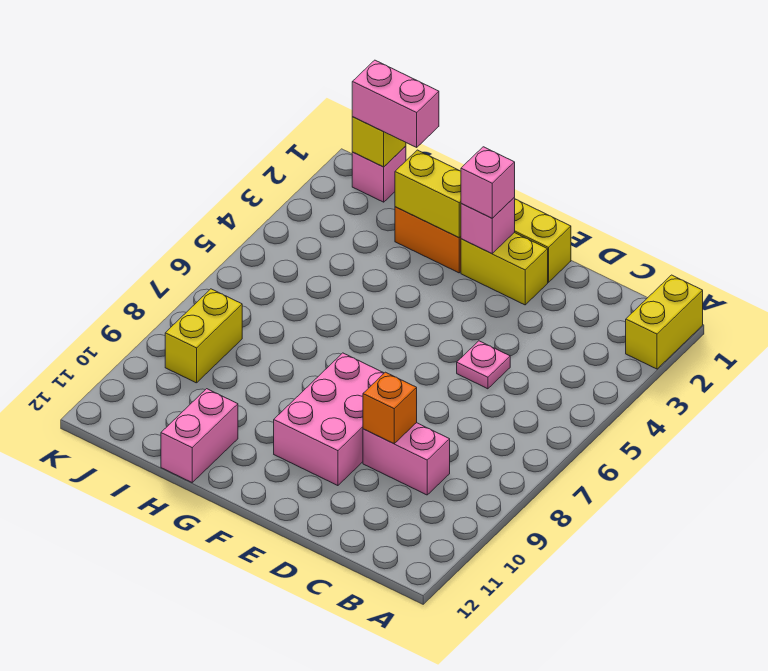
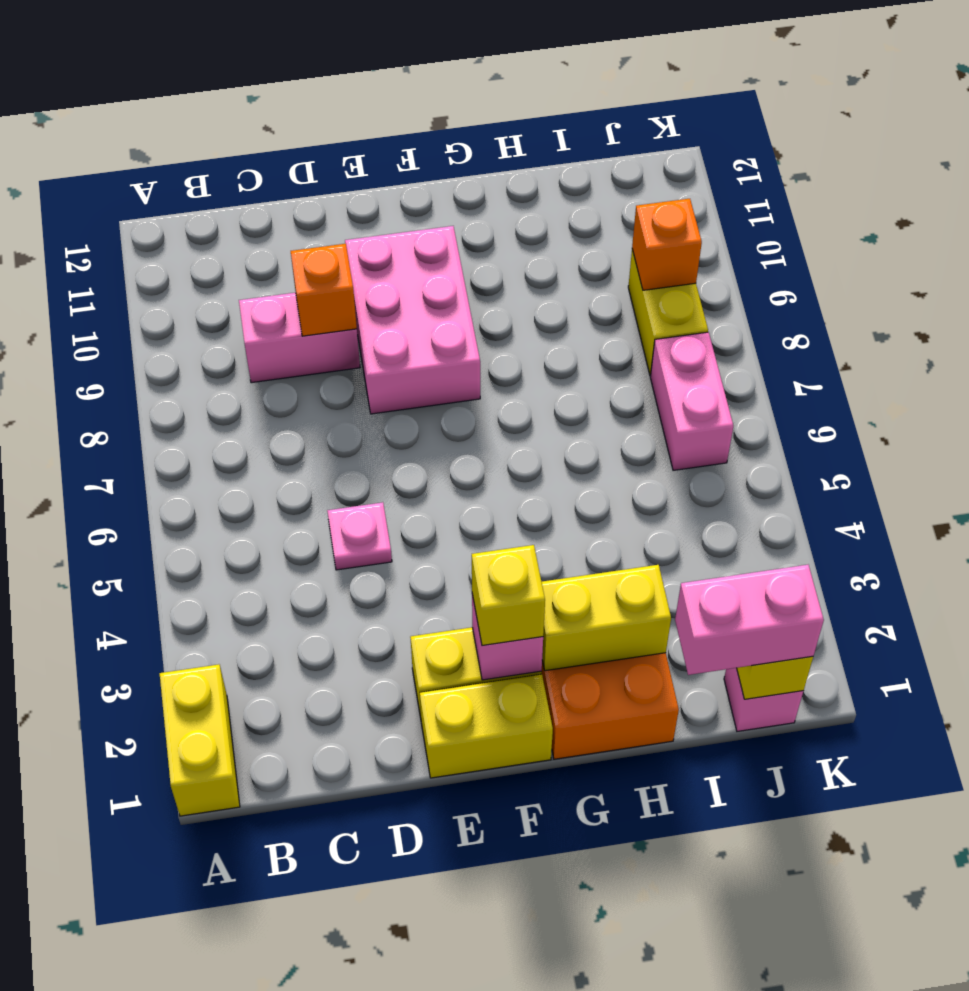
pink brick F2 level 3 -> yellow brick F2 level 3
pink brick H11:H12 level 1 -> pink brick J6:J7 level 1
none -> orange brick J9 level 2

